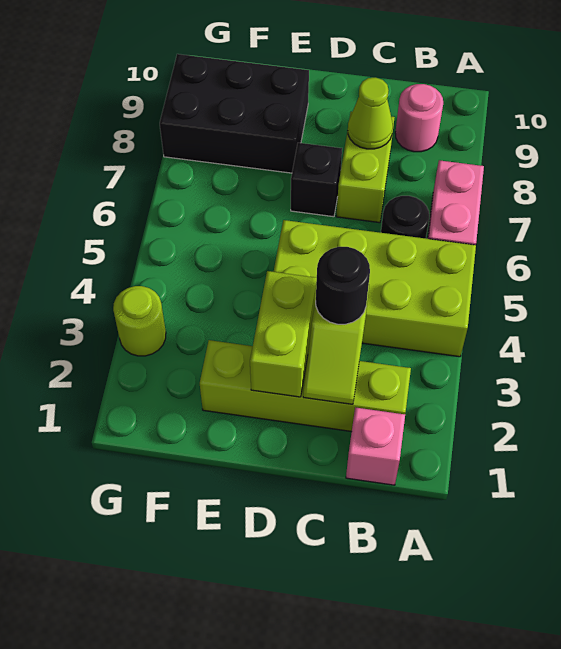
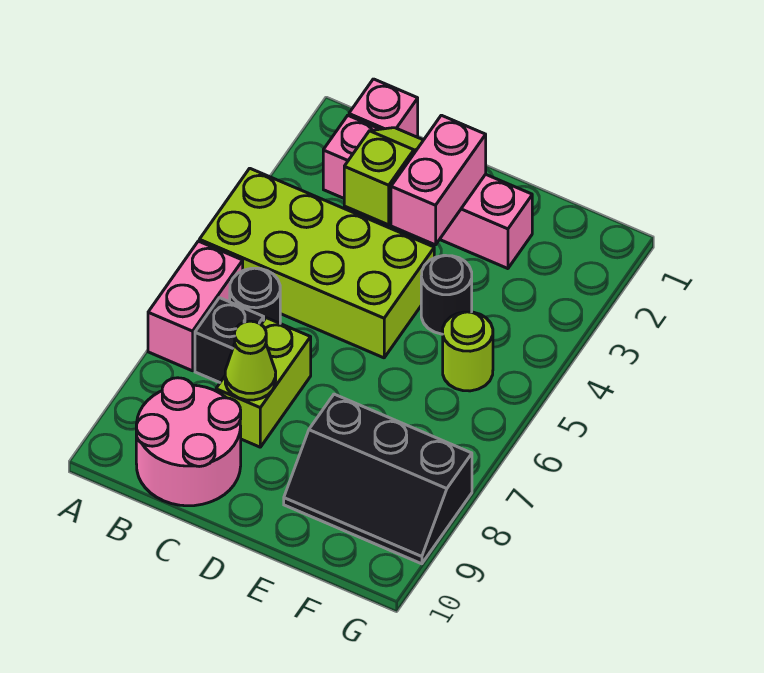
lime brick B2:E2 level 1 -> pink brick B2:E2 level 1
pink round brick B9 level 1 -> pink round brick B9:C10 level 1
black round brick C3 level 3 -> black round brick E4 level 1
lime brick D2:D3 level 2 -> pink brick D2:D3 level 2
black brick D7 level 1 -> black brick B7 level 1
black brick E8:G9 level 1 -> black slope E8:G9 level 1 top 8
lime round brick G3 level 1 -> lime round brick F5 level 1

